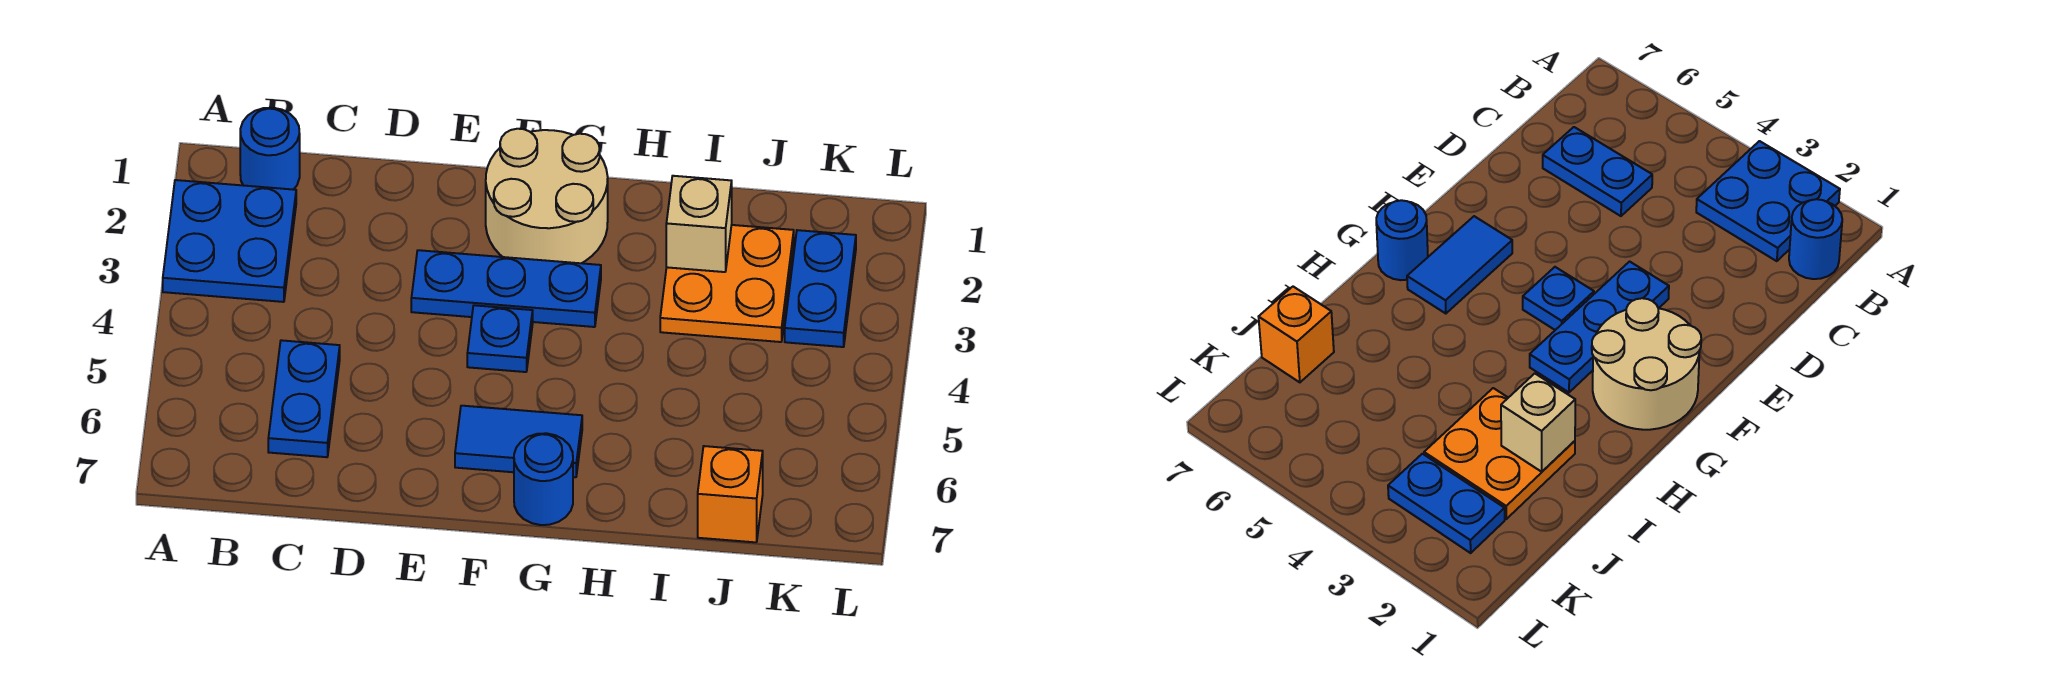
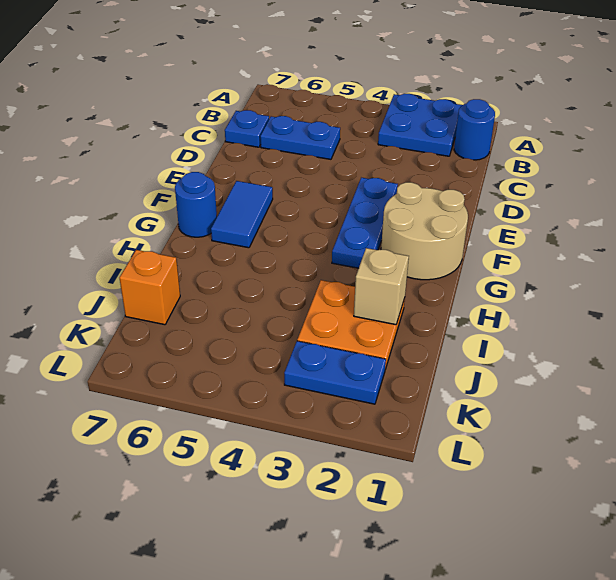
blue plate F4 level 1 -> blue plate C7 level 1

